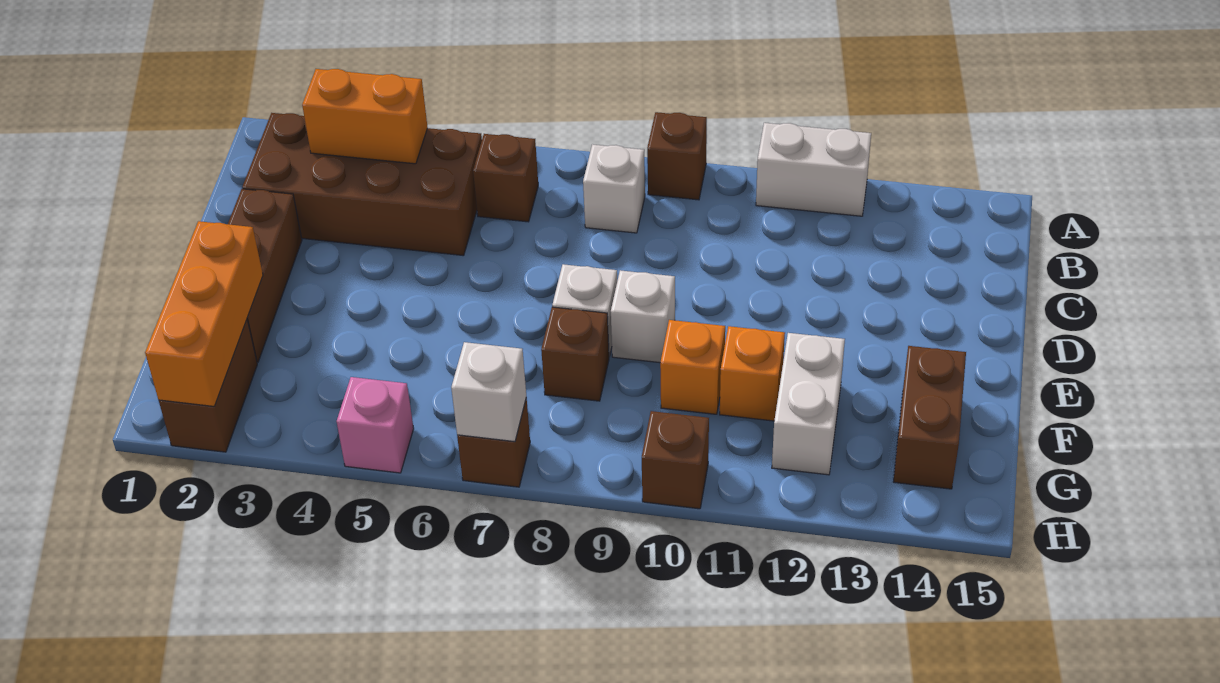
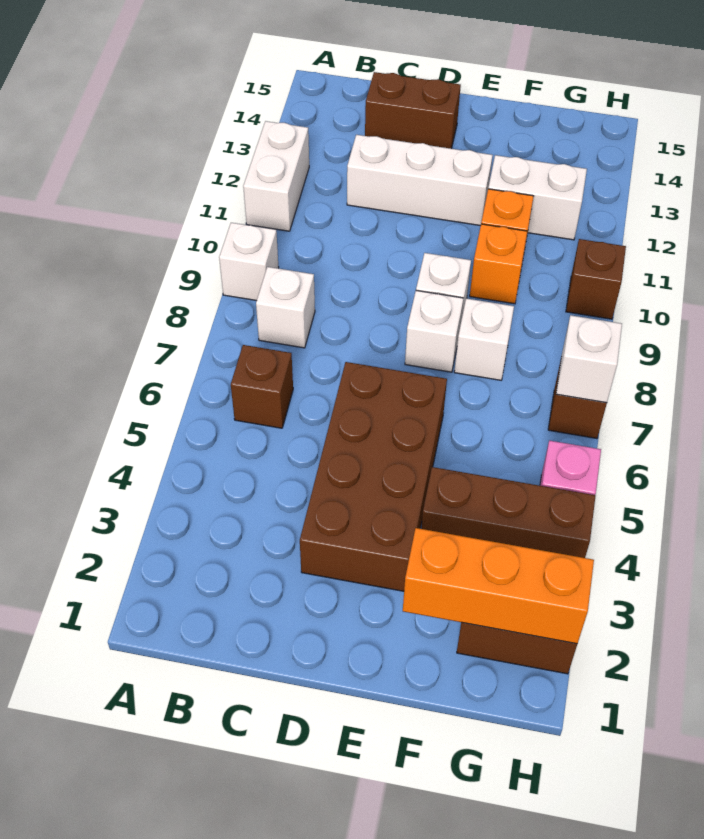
brown brick A9 level 1 -> white brick A9 level 1
brown brick B2:C5 level 1 -> brown brick D3:E6 level 1
orange brick B3:B4 level 2 -> none
none -> white brick C12:E12 level 1
brown brick D2:F2 level 1 -> brown brick F4:H4 level 1
brown brick F8 level 1 -> white brick F8 level 1
brown brick F14:G14 level 1 -> brown brick C14:D14 level 1

